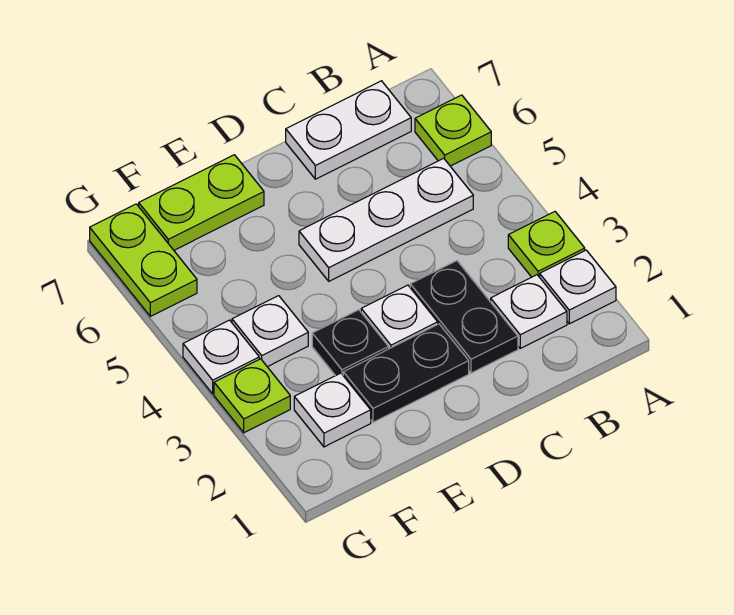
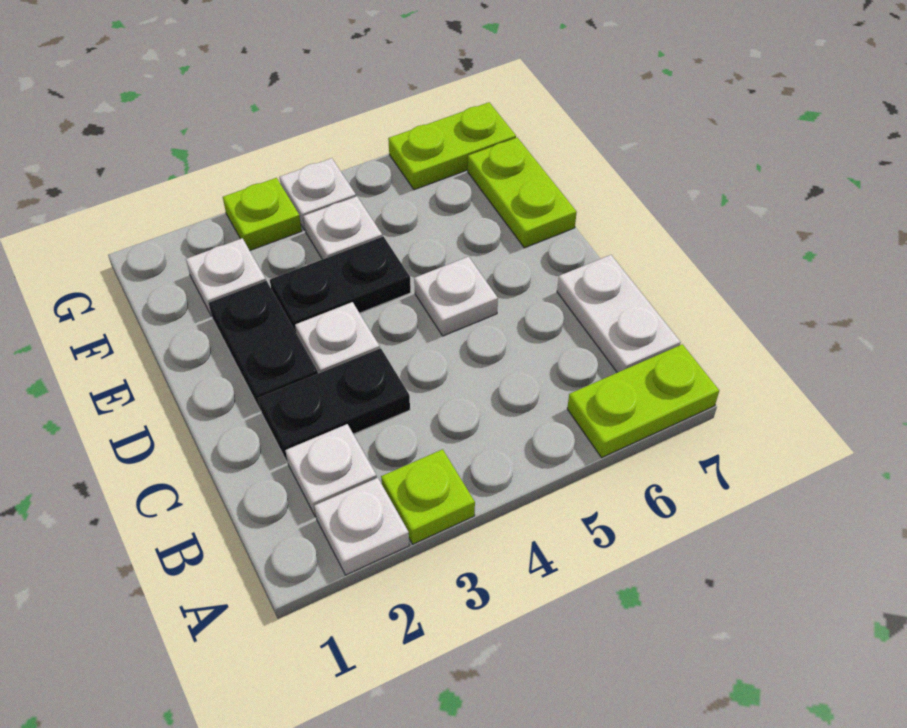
lime plate A6 level 1 -> lime plate A6:A7 level 1
white plate B5:D5 level 1 -> white plate D5 level 1
black plate E3 level 1 -> black plate E3:E4 level 1

